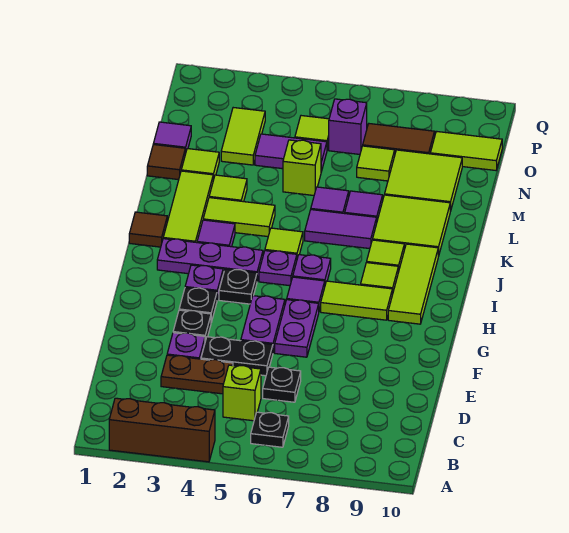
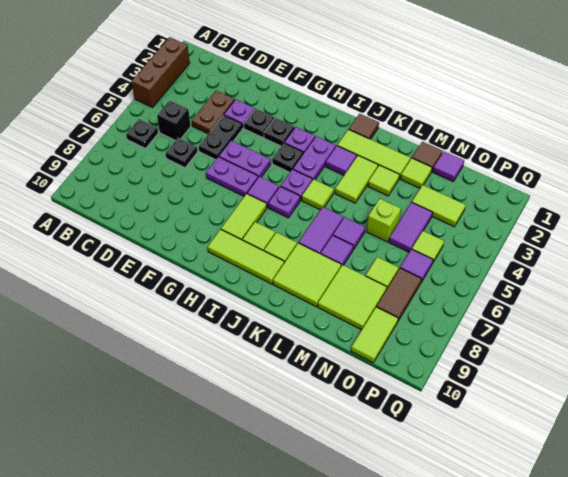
lime brick C5 level 1 -> black brick C5 level 1
purple plate I2:I4 level 1 -> purple plate I3:I4 level 1
purple brick O6 level 1 -> purple tile O6 level 1

